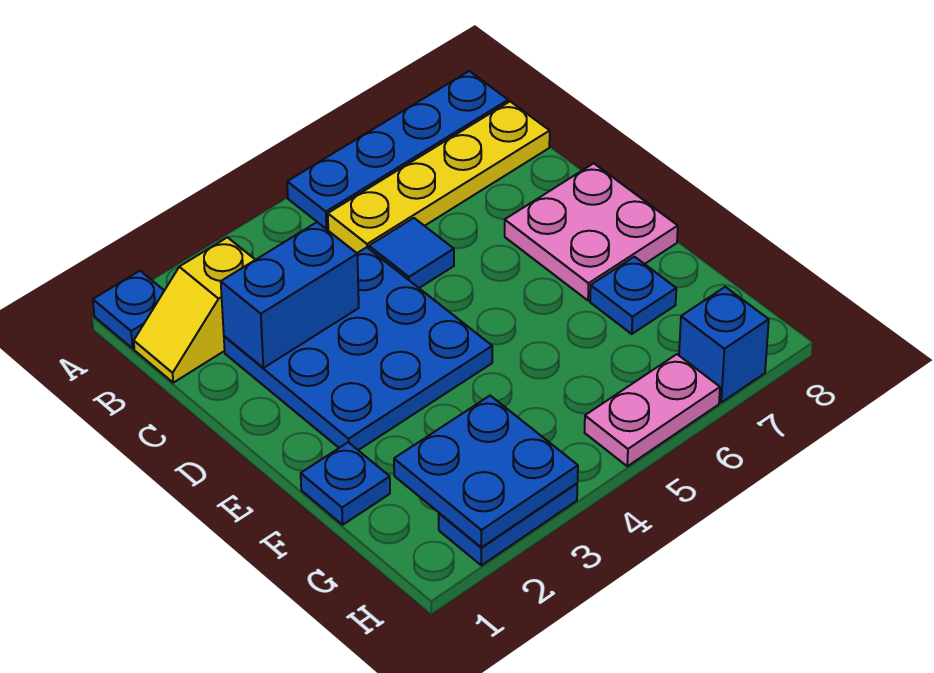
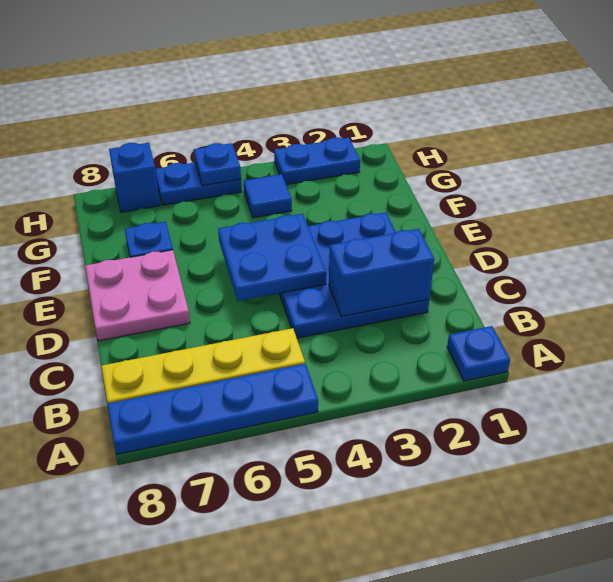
yellow slope B1:B2 level 1 top 2 -> none
blue tile C5 level 1 -> blue tile G4 level 1
blue plate F1 level 1 -> blue plate H5 level 2
blue plate G2:H3 level 2 -> blue plate D4:E5 level 2
pink plate H5:H6 level 1 -> blue plate H5:H6 level 1

